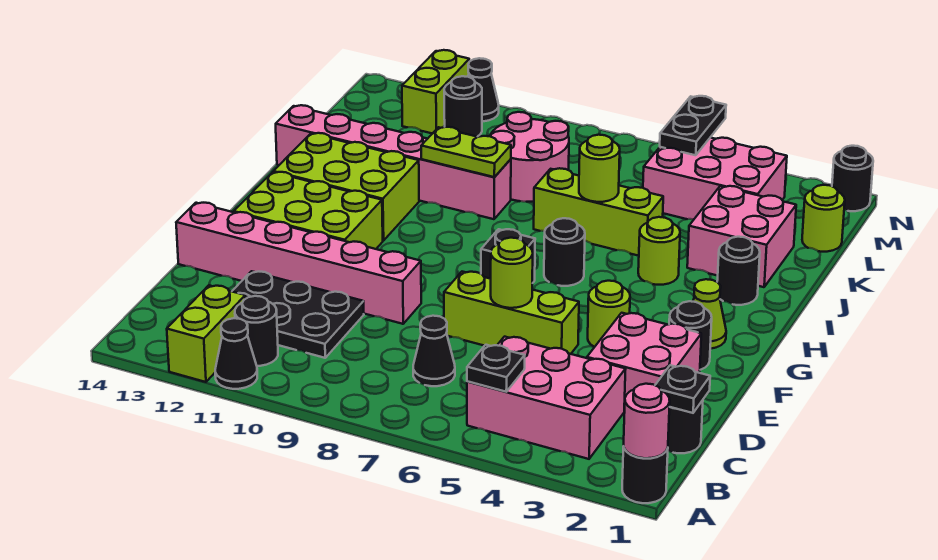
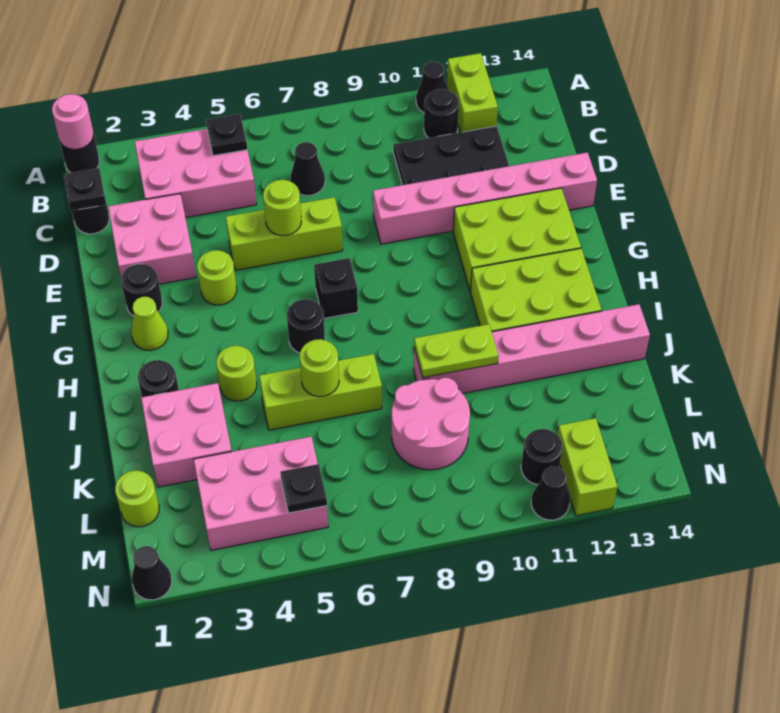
black plate M5:N5 level 2 -> black plate M5 level 2
black round brick N1 level 1 -> black cone N1 level 1

